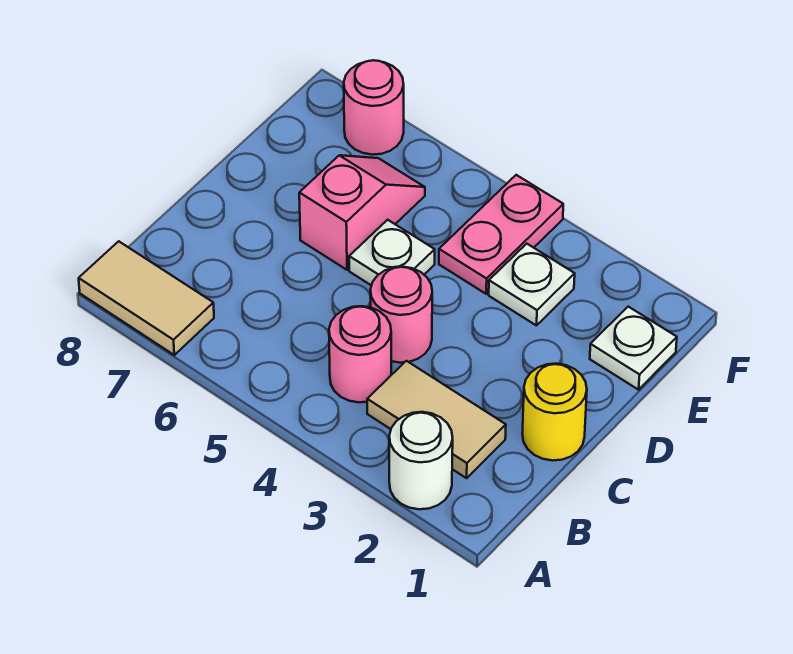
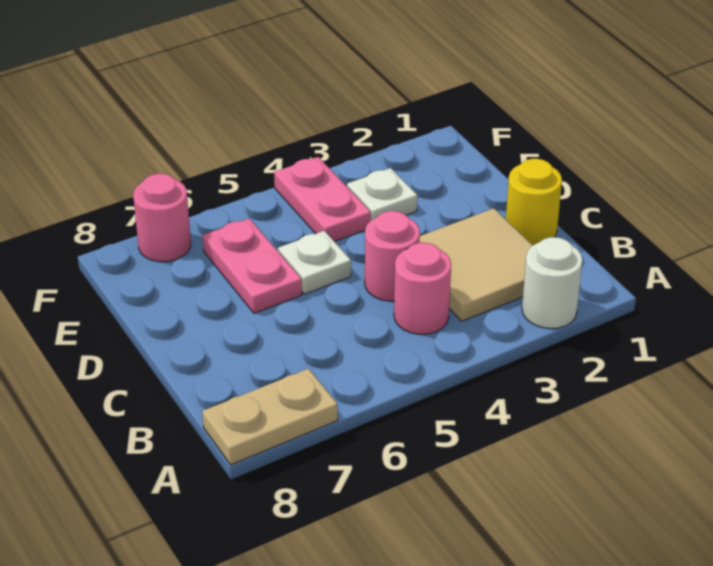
tan tile A7:A8 level 1 -> tan plate A7:A8 level 1
tan tile B2:B3 level 1 -> tan tile B2:C3 level 1
pink slope D6:E6 level 1 top D -> pink plate D6:E6 level 1
white plate E1 level 1 -> none

